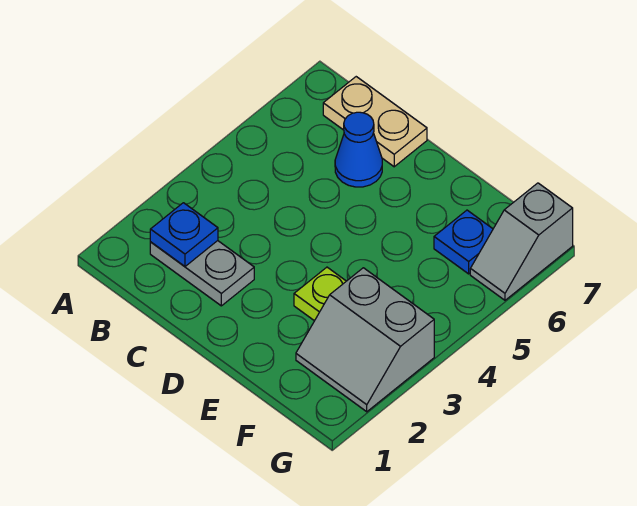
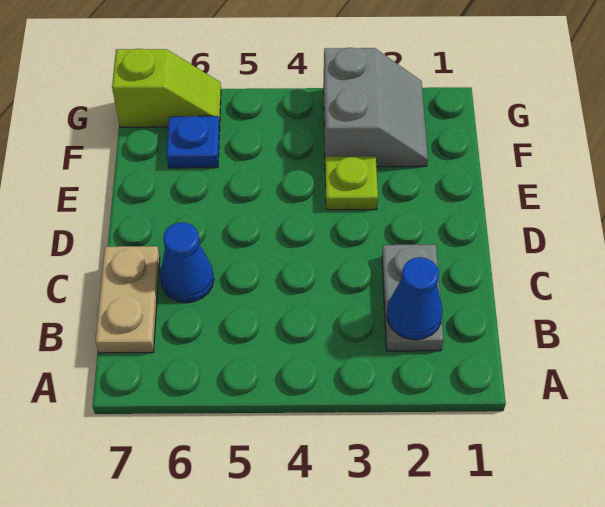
blue plate B2 level 2 -> blue cone B2 level 2
grey slope G6:G7 level 1 top 7 -> lime slope G6:G7 level 1 top 7

